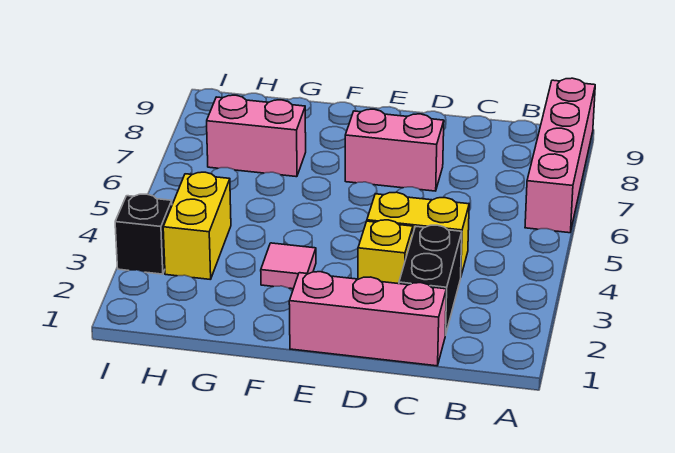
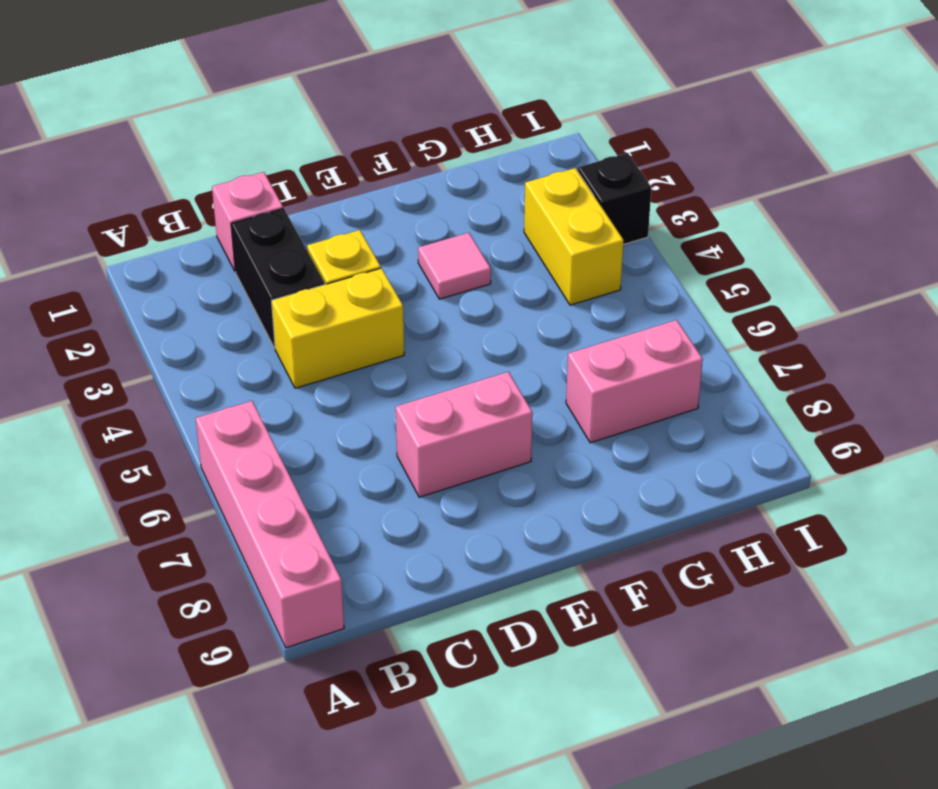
pink brick C1:E1 level 1 -> pink brick C1 level 1

